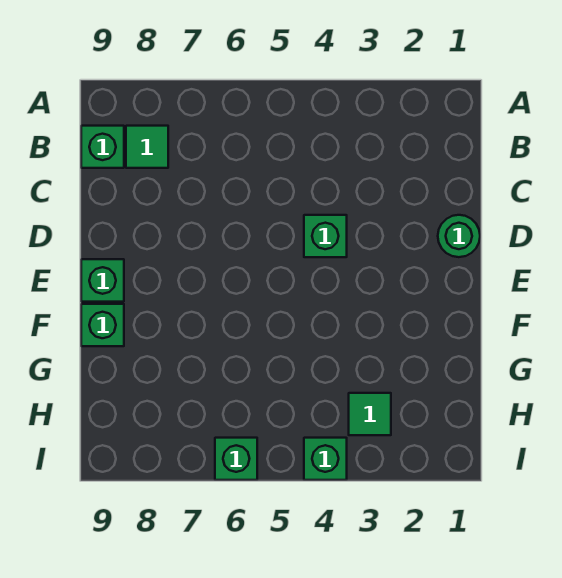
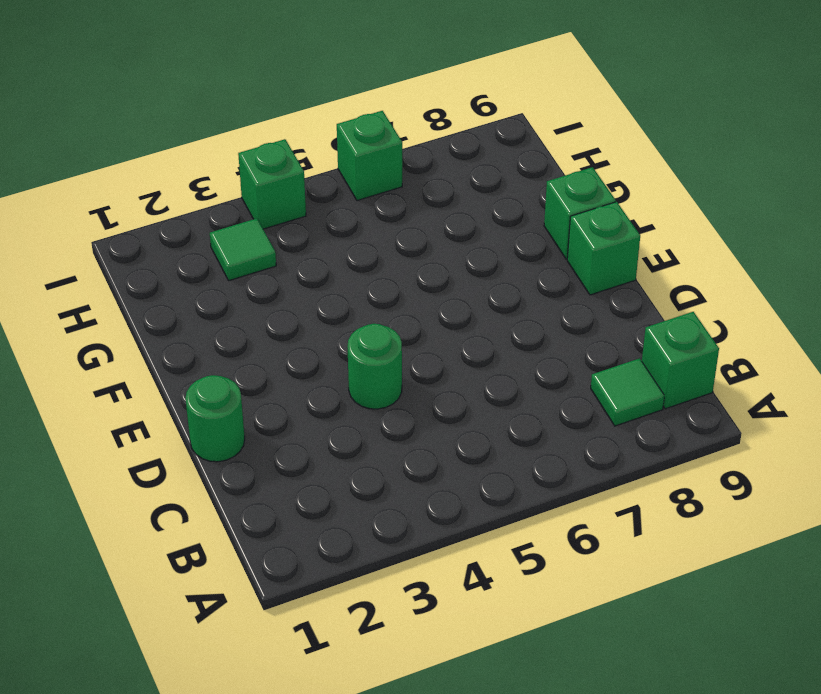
green brick D4 level 1 -> green round brick D4 level 1

